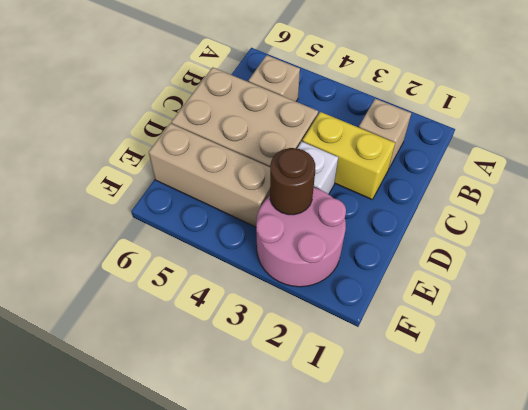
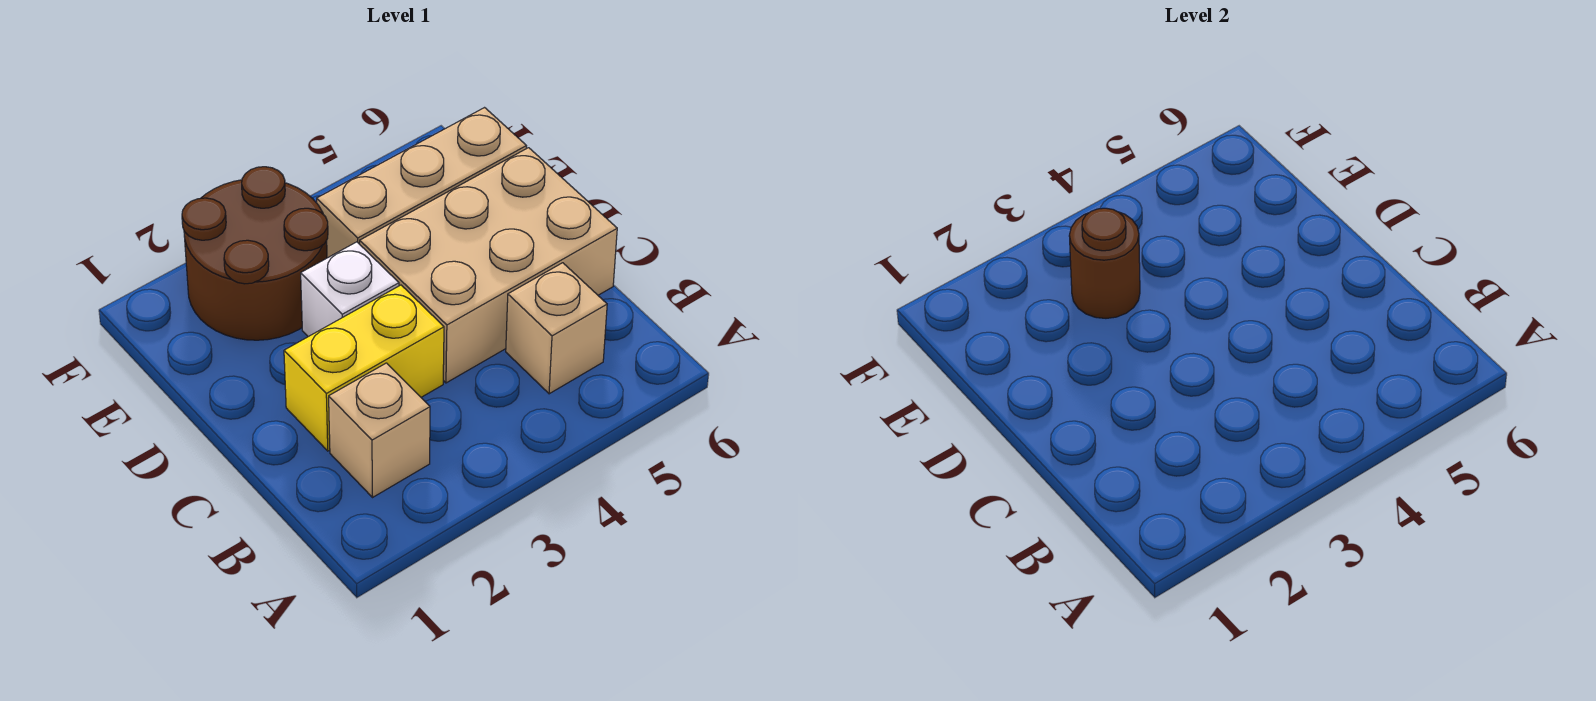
pink round brick E2:F3 level 1 -> brown round brick E2:F3 level 1

